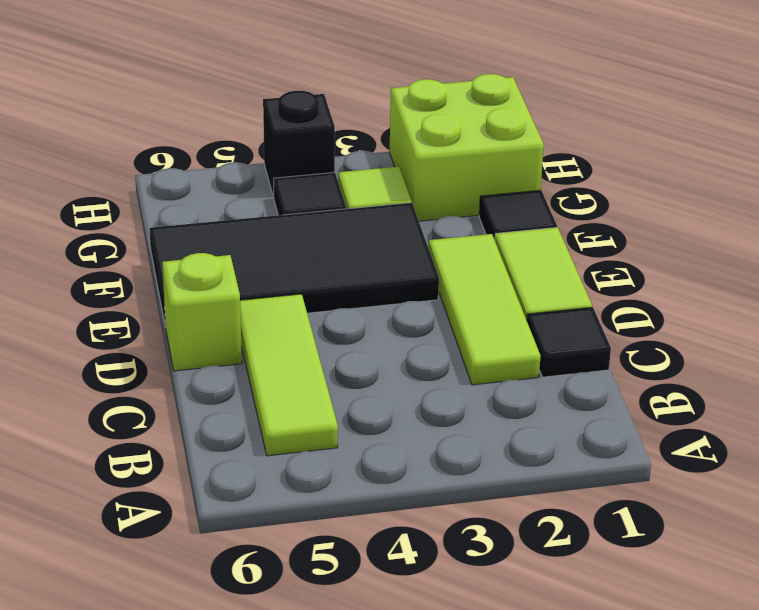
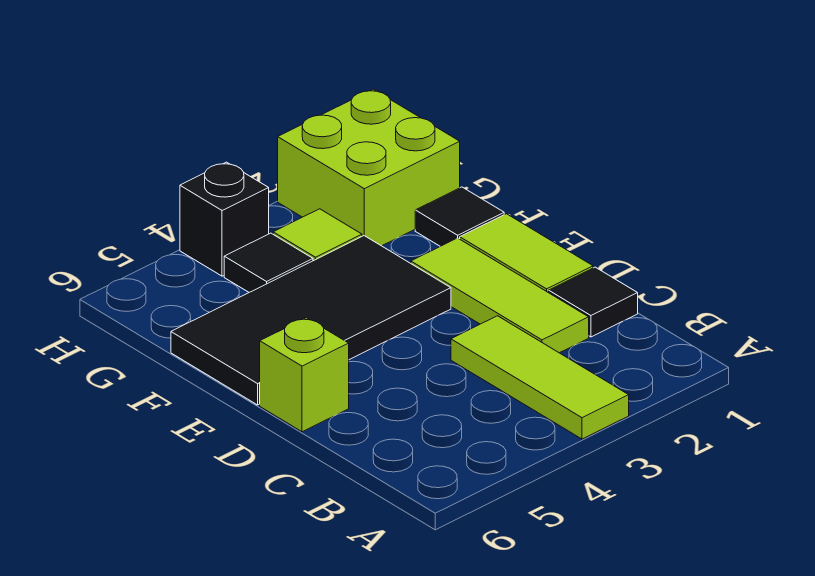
lime tile B5:D5 level 1 -> lime tile A3:C3 level 1

